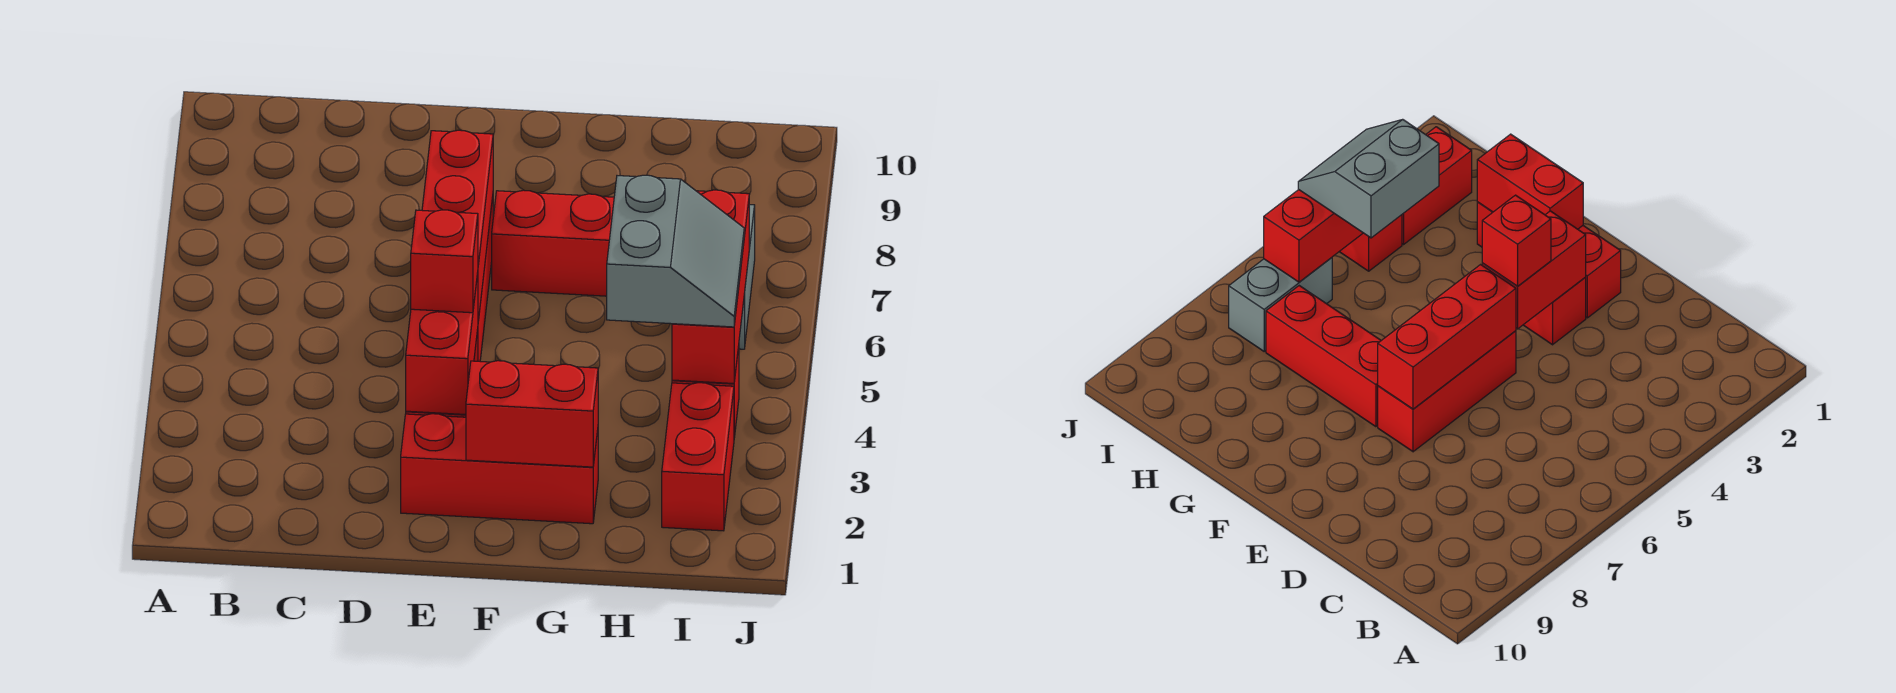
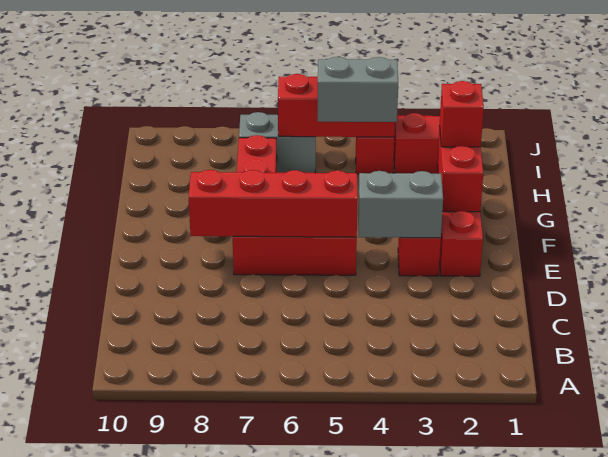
red brick E3:E4 level 2 -> grey brick E3:E4 level 2
red brick E4 level 3 -> red brick G2 level 3
red brick E5:E7 level 2 -> red brick E5:E8 level 2

